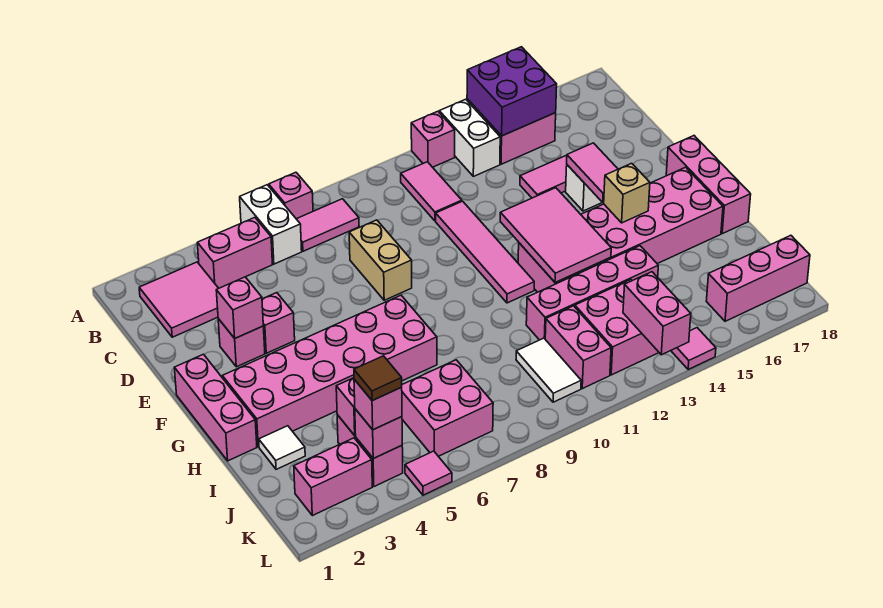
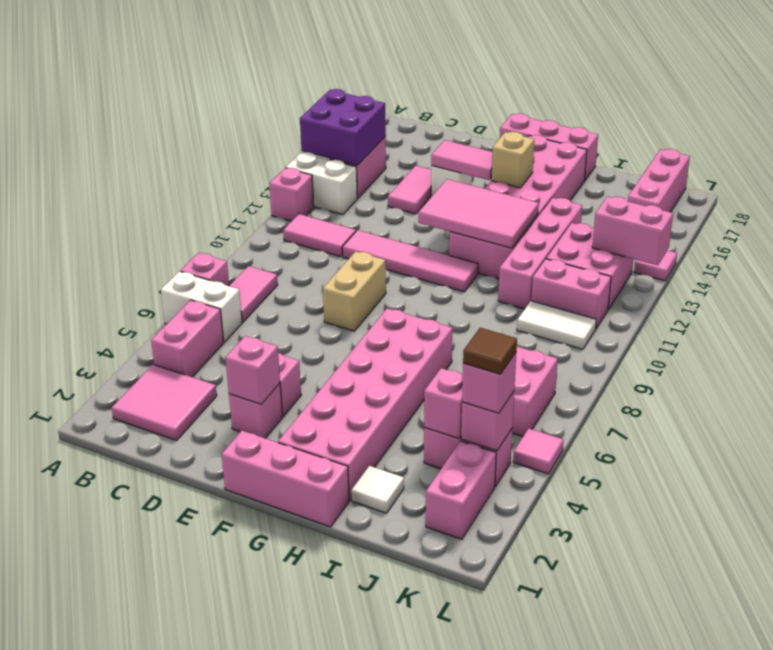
tan brick D8:E8 level 1 -> tan brick E8:E9 level 1

